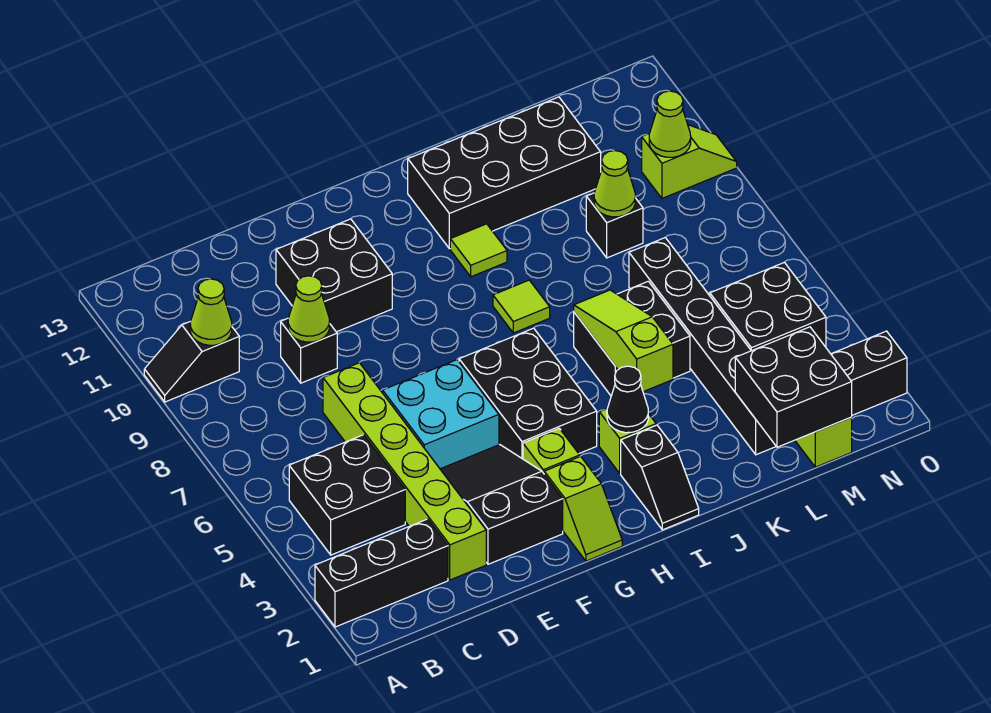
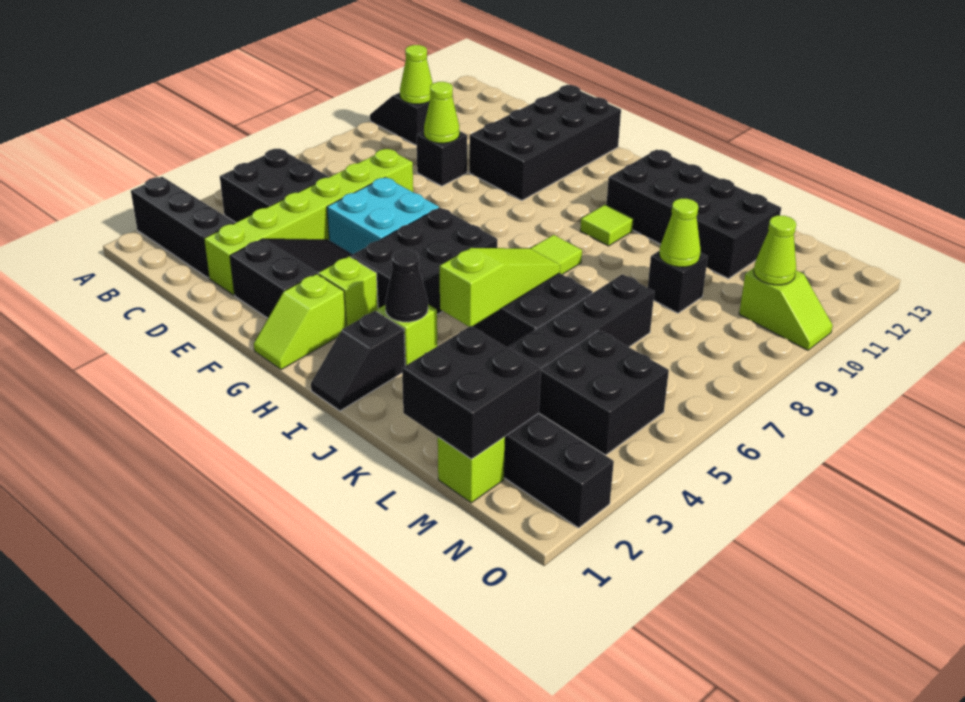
black brick E10:F11 level 1 -> black brick E10:F13 level 1

